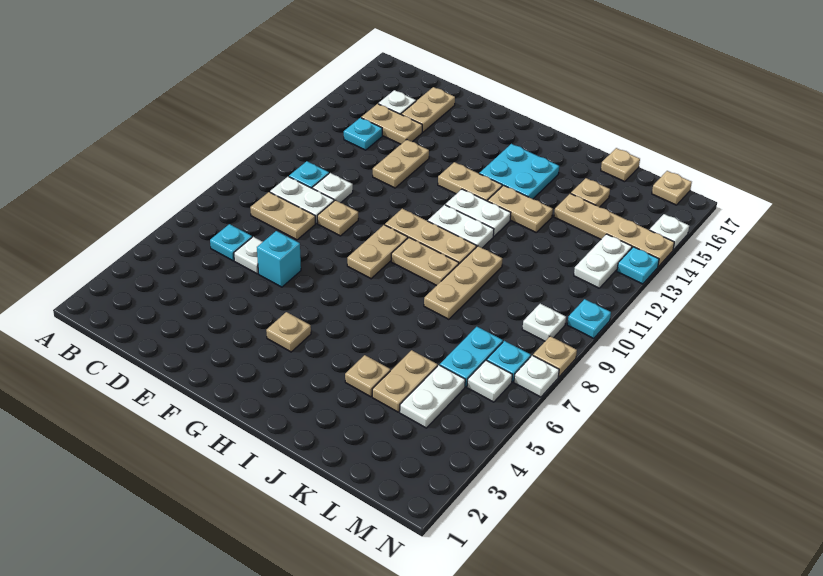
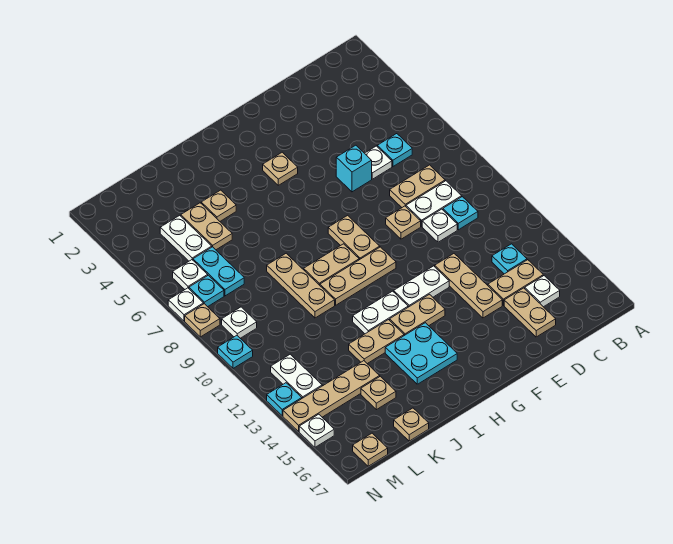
tan plate E12:E13 level 1 -> tan plate E12:E14 level 1
white plate H11:I11 level 1 -> white plate F12:G12 level 1

